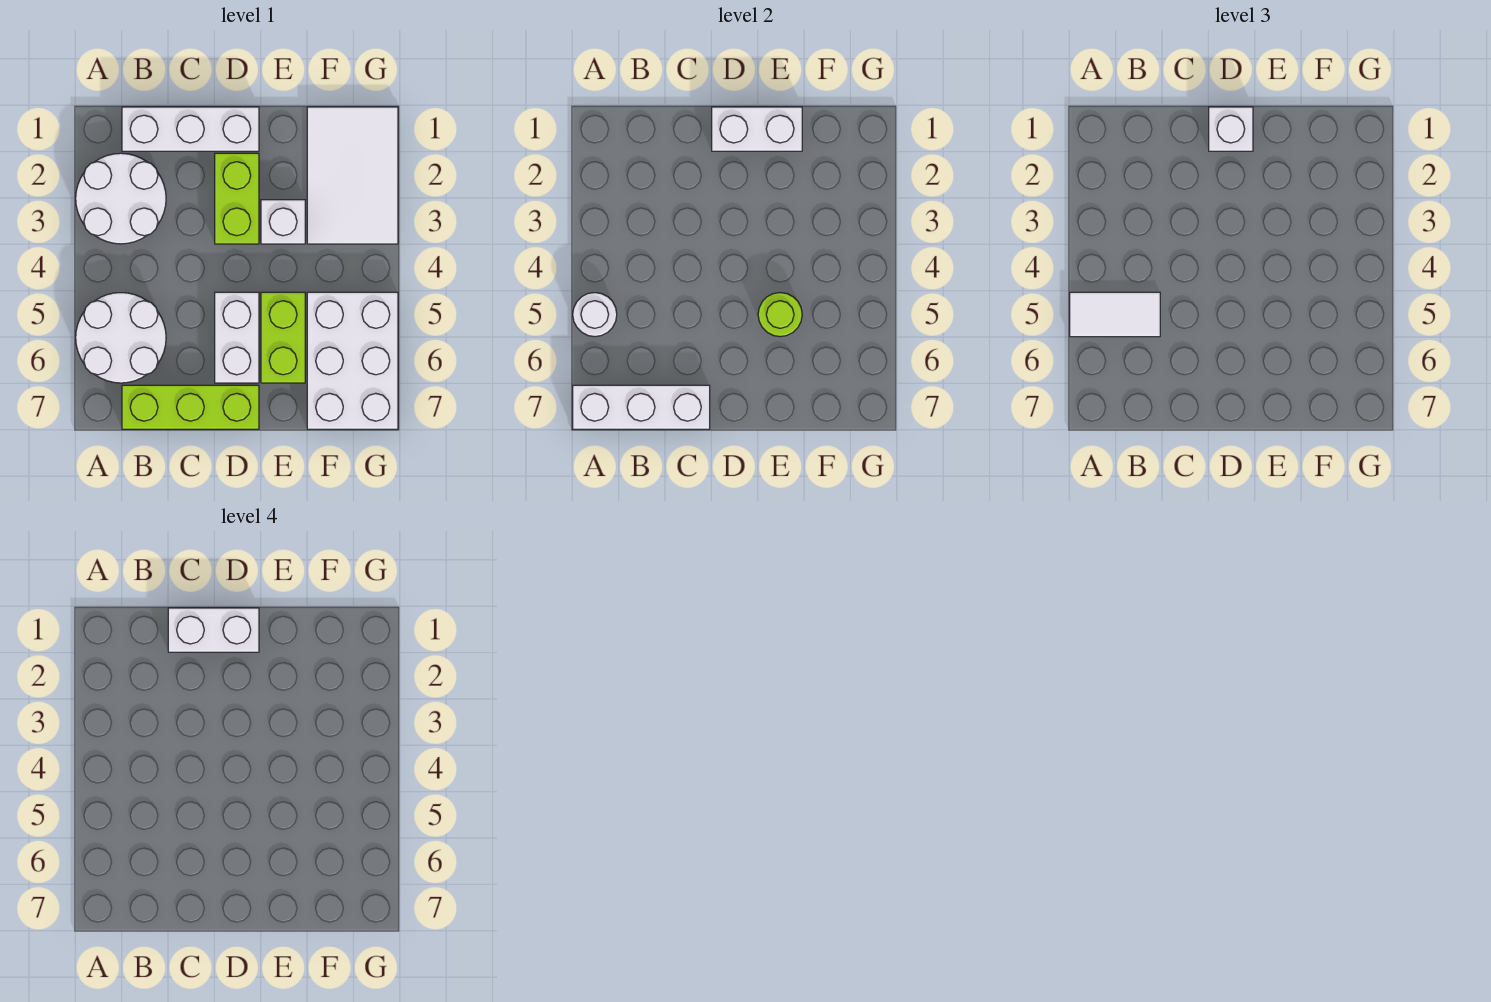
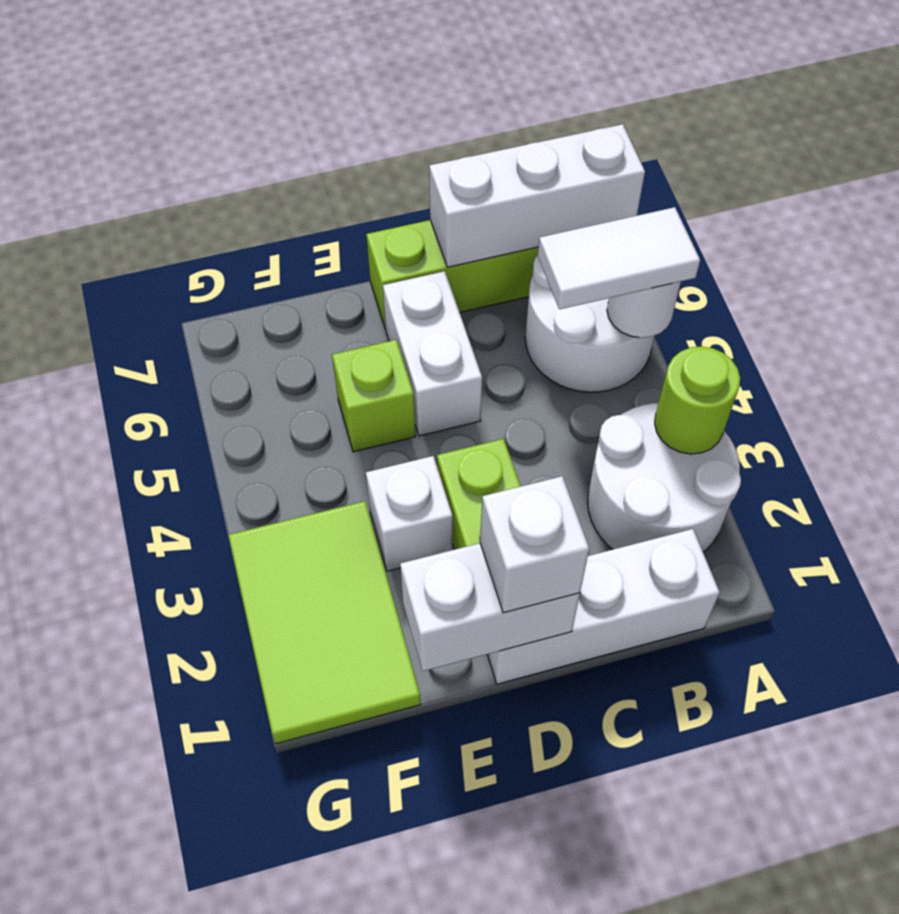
white brick C1:D1 level 4 -> none
lime brick E5:E6 level 1 -> lime brick E5 level 1
lime round brick E5 level 2 -> lime round brick A3 level 2
white tile F1:G3 level 1 -> lime tile F1:G3 level 1
white brick F5:G7 level 1 -> none

